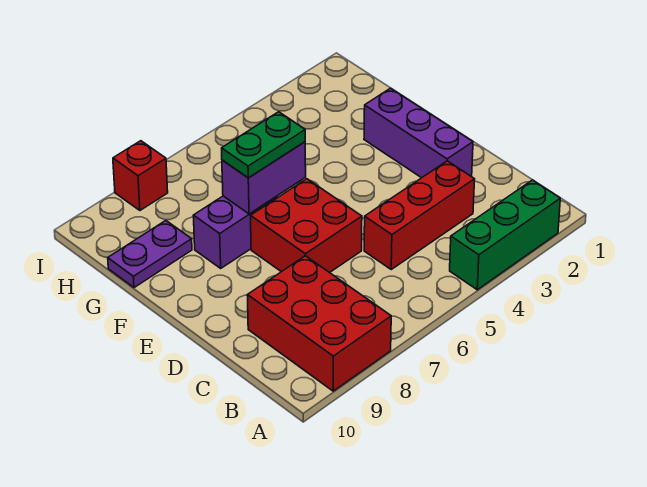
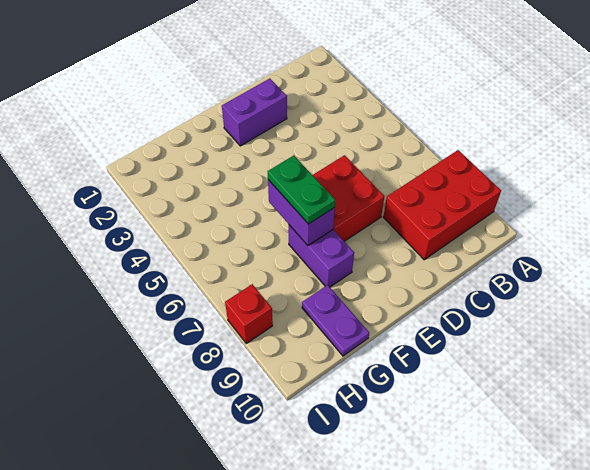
green brick A2:A4 level 1 -> none
red brick C3:C5 level 1 -> none
purple brick D2:F2 level 1 -> purple brick D2:E2 level 1

